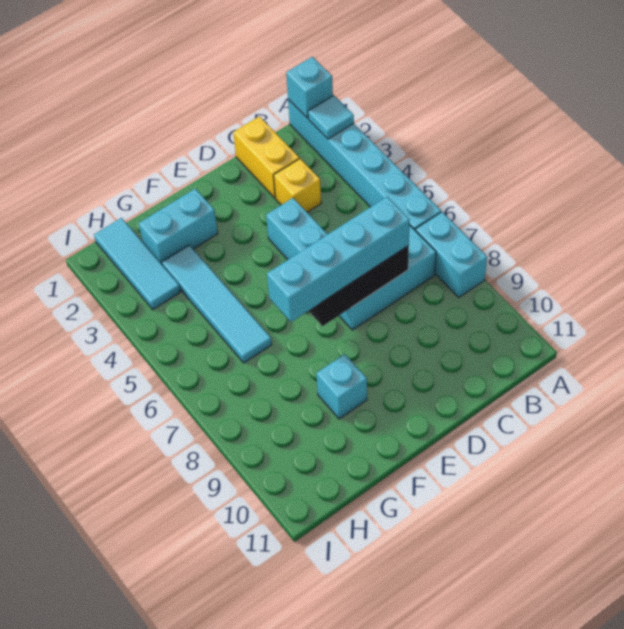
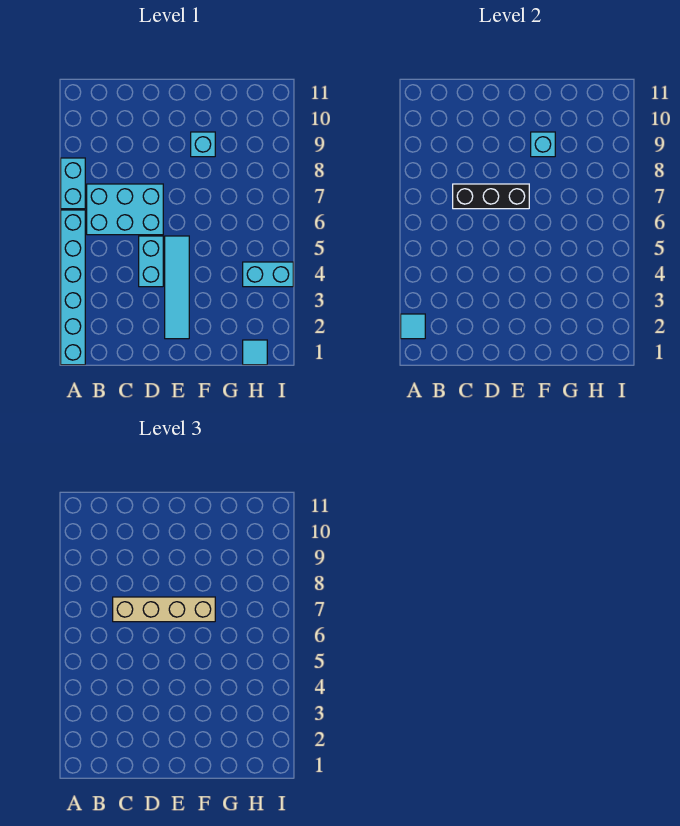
cyan brick A1 level 2 -> cyan brick F9 level 2
yellow brick C1:C2 level 1 -> none
yellow brick C3 level 1 -> none
cyan brick C7:F7 level 3 -> tan brick C7:F7 level 3
cyan brick F2:G2 level 1 -> cyan brick H4:I4 level 1
cyan tile G3:G6 level 1 -> cyan tile E2:E5 level 1
cyan tile H1:H3 level 1 -> cyan tile H1 level 1

